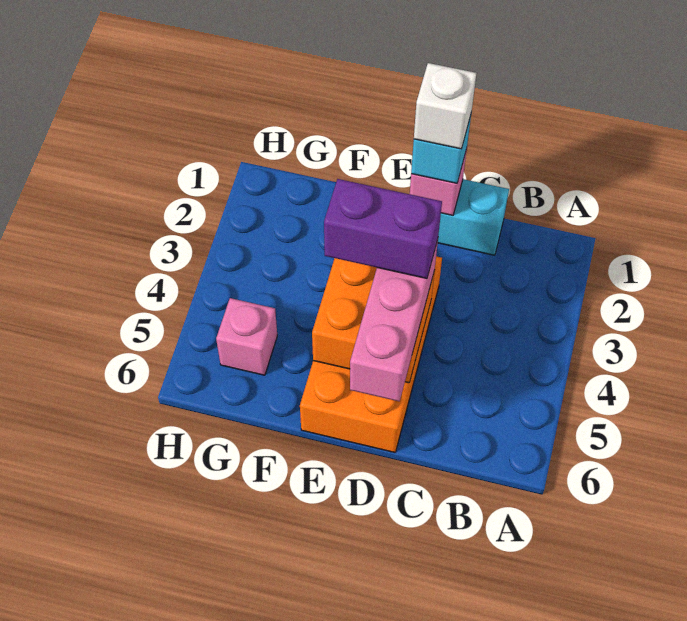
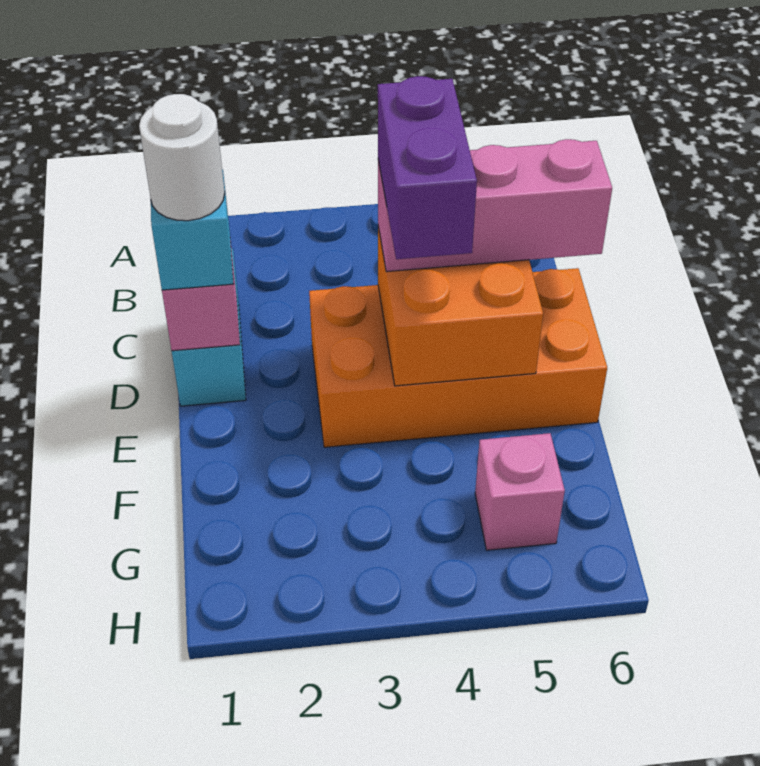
white brick D1 level 4 -> white round brick D1 level 4

